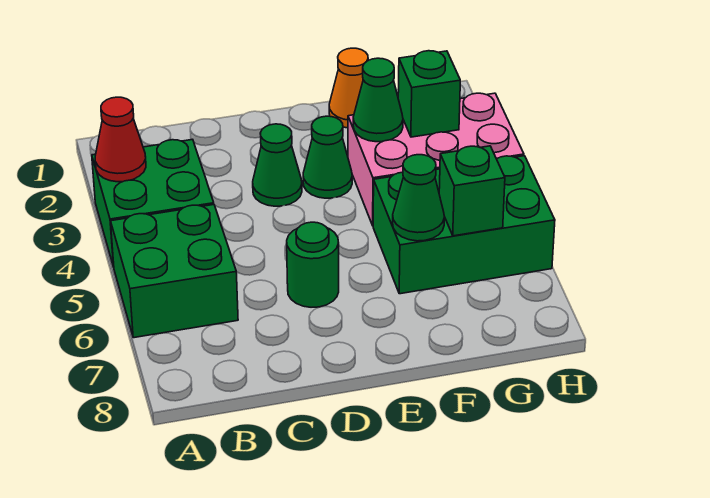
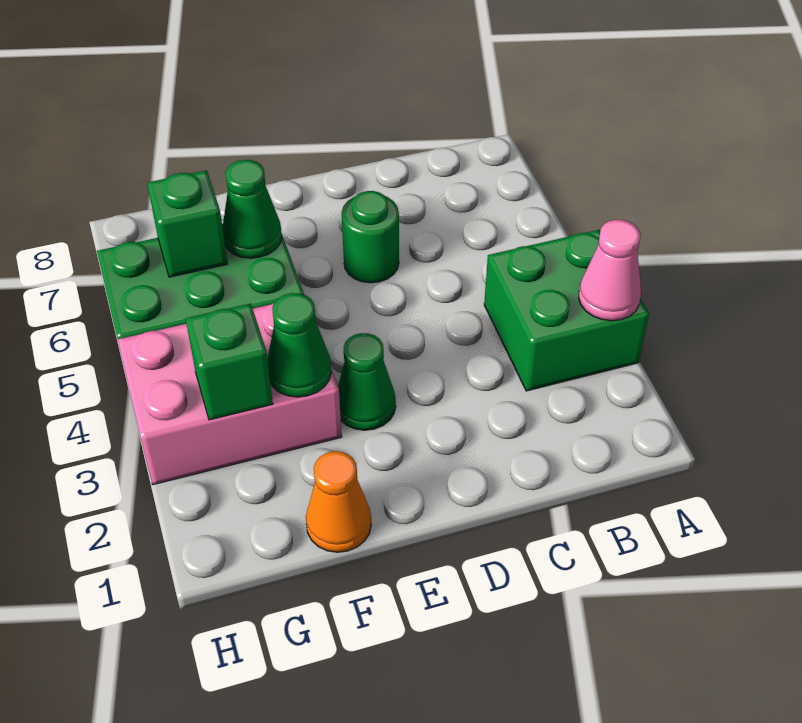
red cone A3 level 2 -> pink cone A3 level 2
green brick A5:B6 level 1 -> none
green cone D3 level 1 -> none

